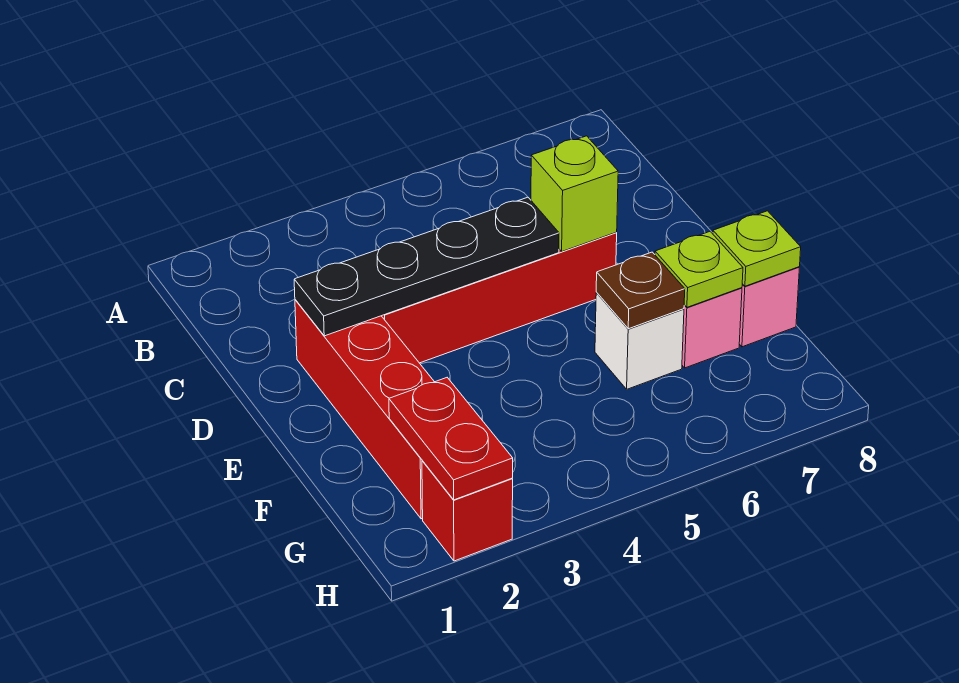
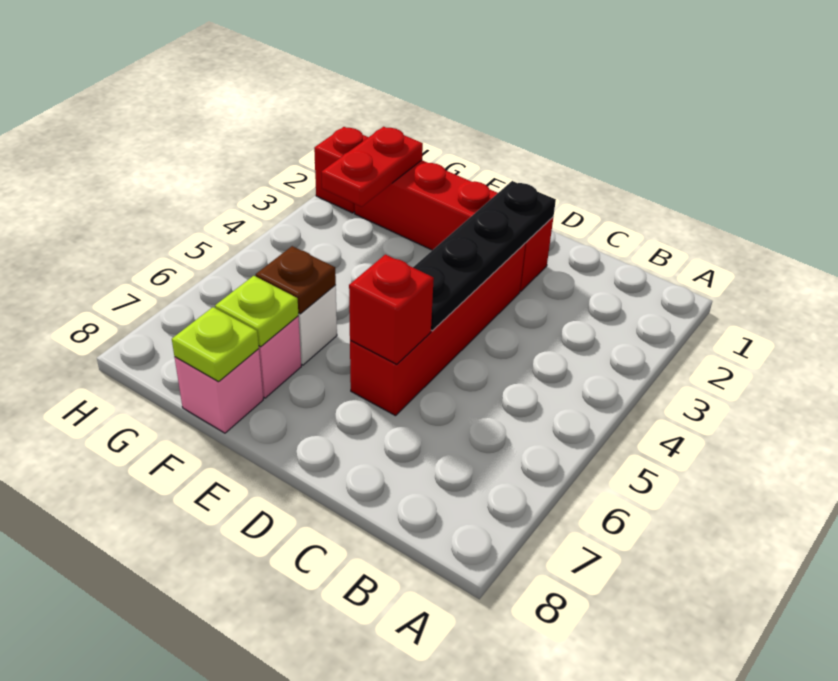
lime brick D6 level 2 -> red brick D6 level 2
red plate G2:H2 level 2 -> red plate G2:G3 level 2

